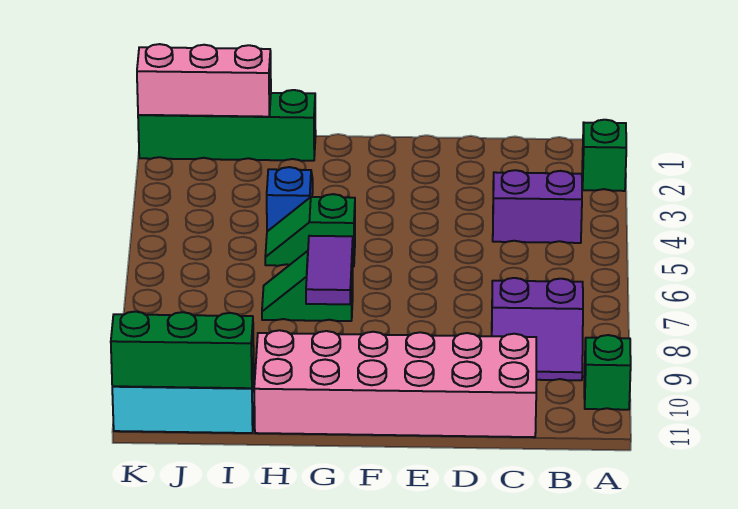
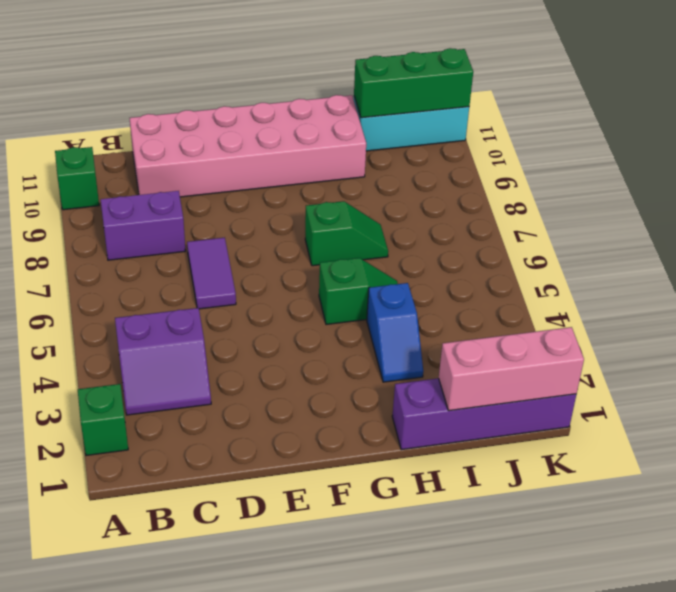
purple tile G7:G8 level 2 -> purple tile D6:D7 level 1
green brick H1:K1 level 1 -> purple brick H1:K1 level 1

